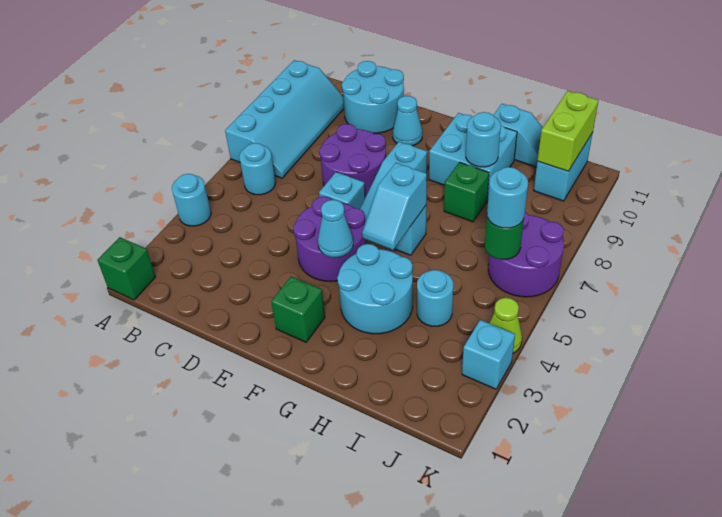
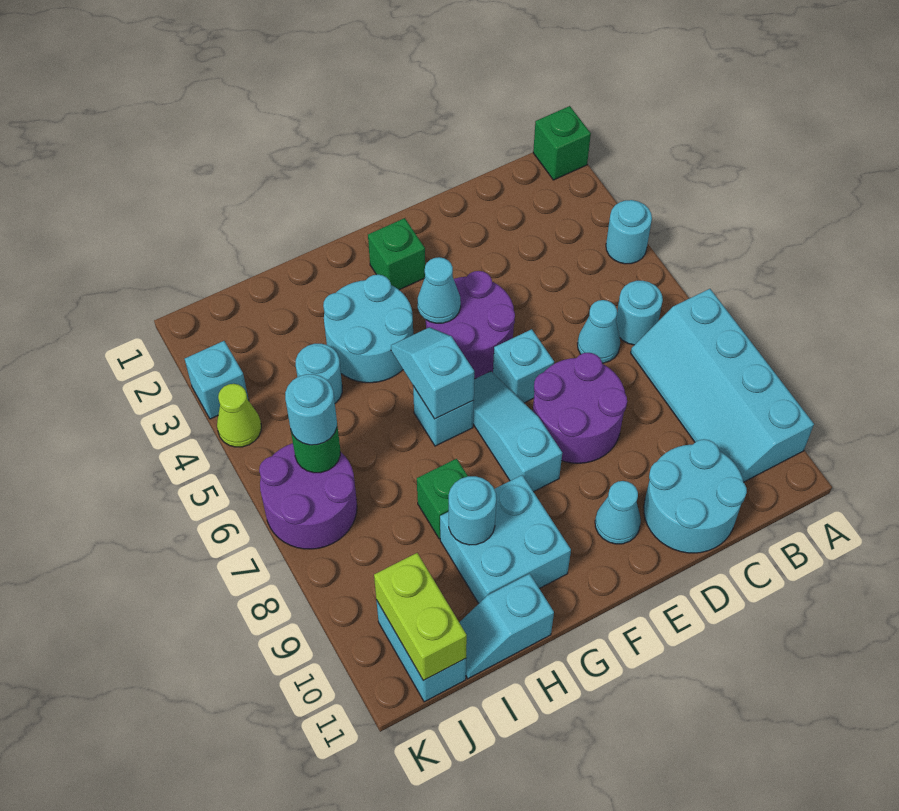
none -> cyan cone C6 level 1

